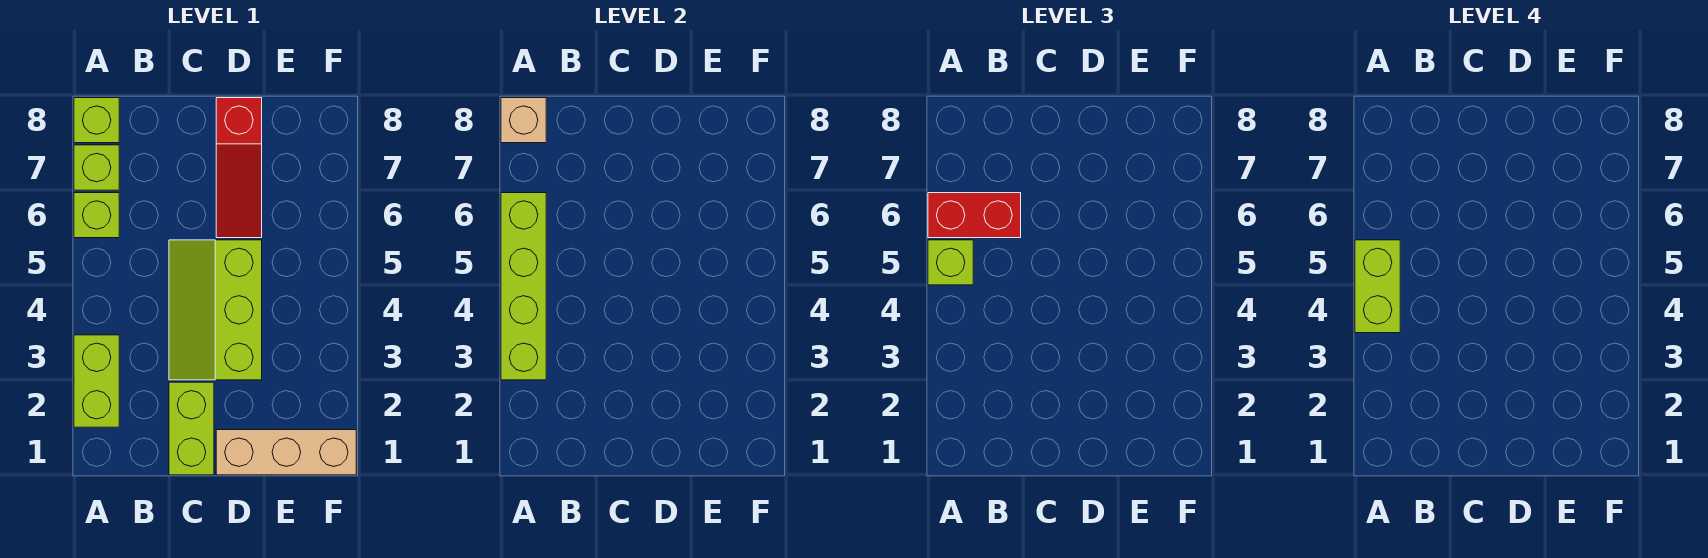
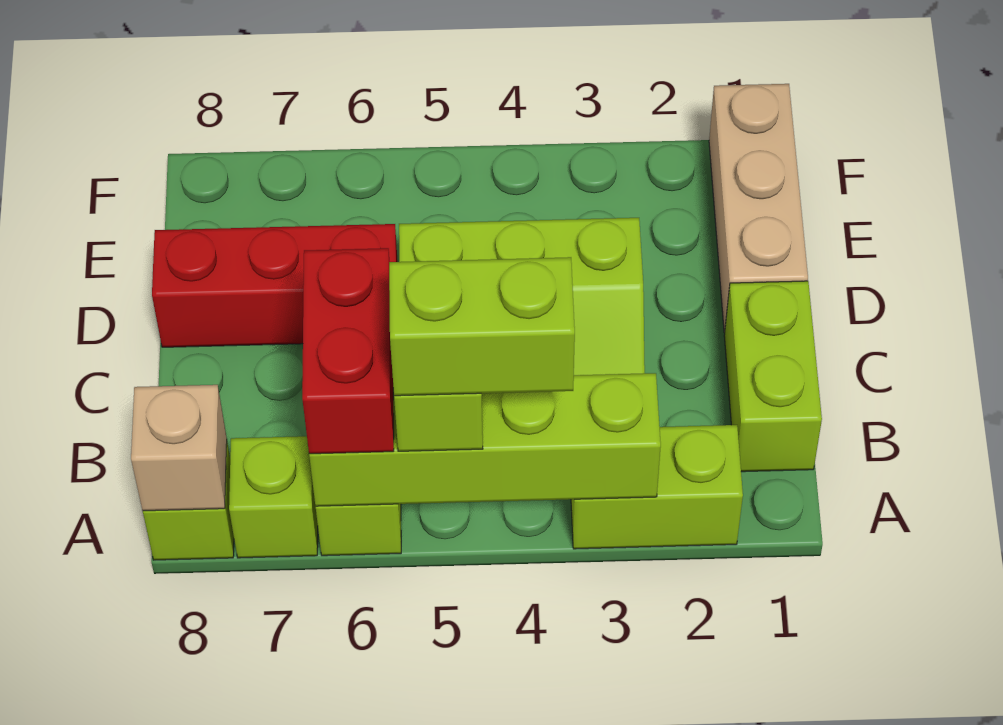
lime brick C1:C2 level 1 -> lime brick B1:C1 level 1
red slope D6:D8 level 1 top 8 -> red brick D6:D8 level 1

